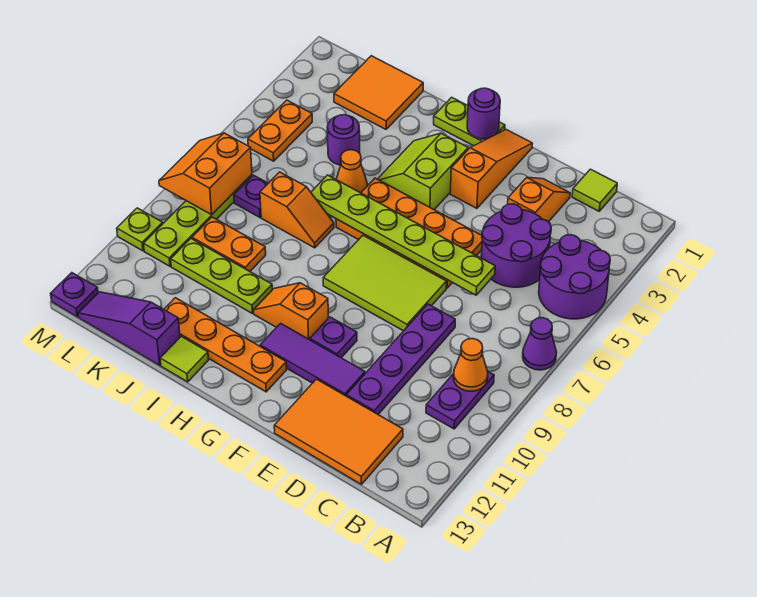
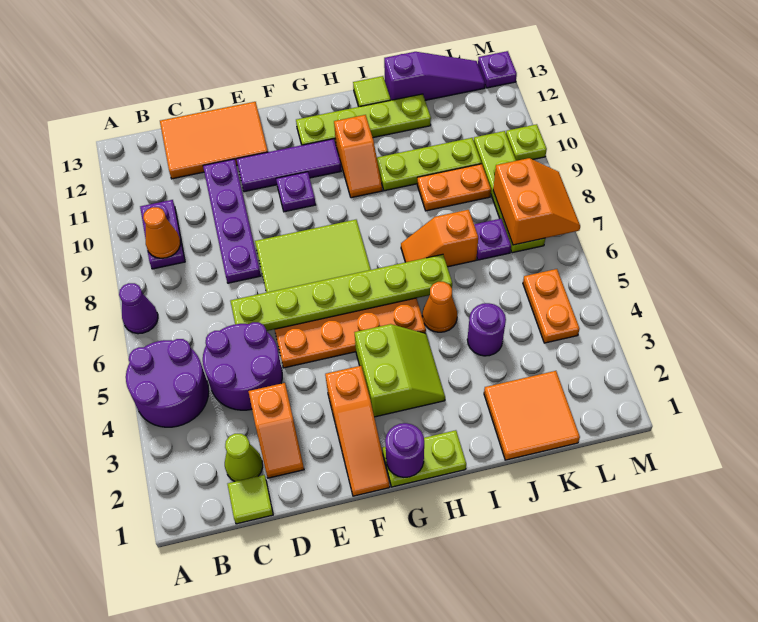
none -> lime cone C2 level 1
orange slope G10:H10 level 1 top G -> orange slope H10:H11 level 1 top 11
orange plate G12:J12 level 1 -> lime plate G12:J12 level 1

